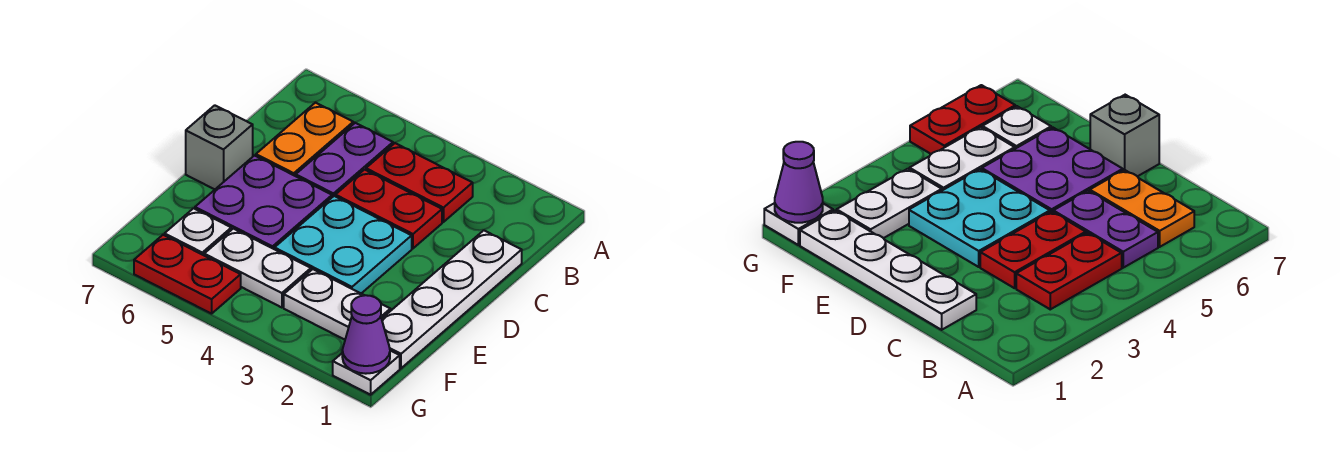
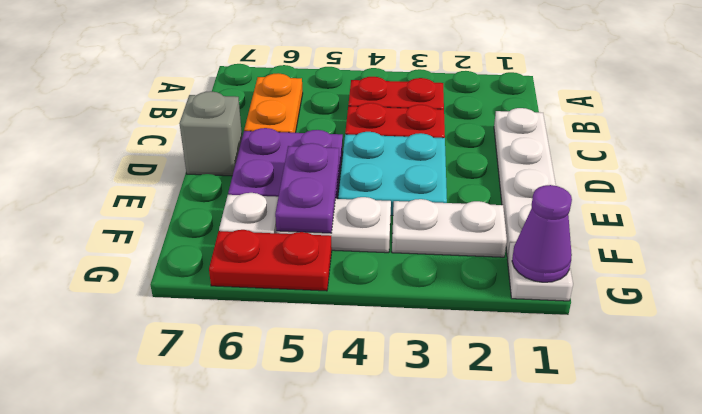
purple plate B5:C5 level 1 -> purple plate E5:F5 level 2

